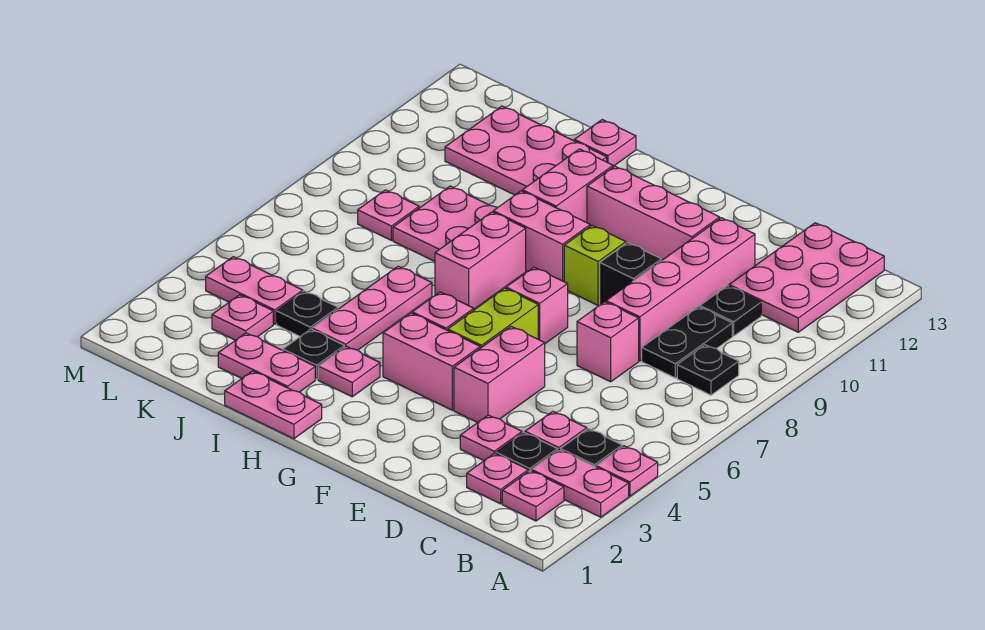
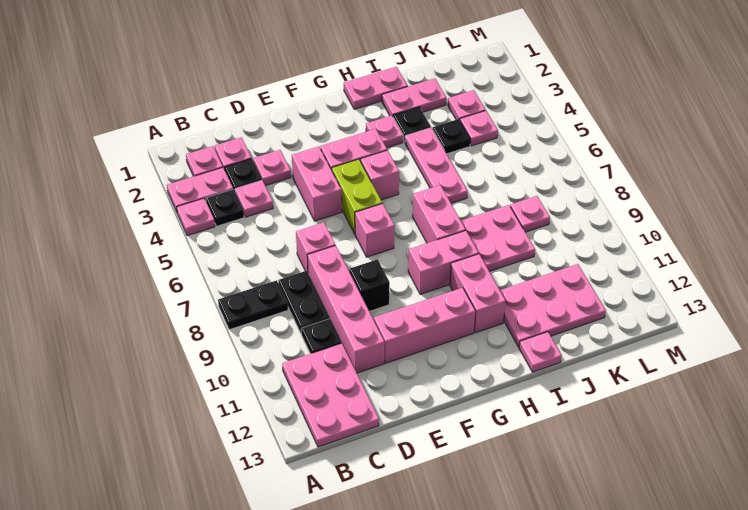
black plate B8 level 1 -> black plate A8:B8 level 1
lime brick F9 level 1 -> none
pink plate K4:L4 level 1 -> pink plate K4 level 1

